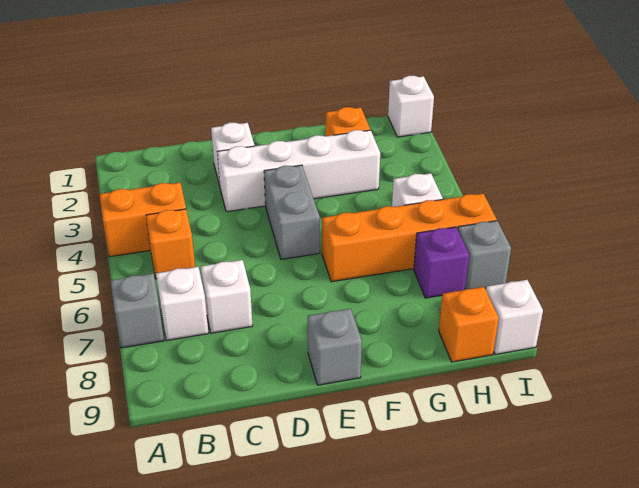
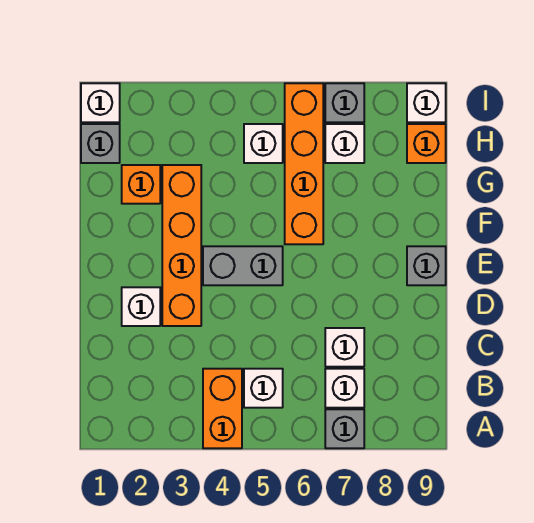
orange brick B5 level 1 -> white brick B5 level 1
white brick D3:G3 level 1 -> orange brick D3:G3 level 1
none -> grey brick H1 level 1
purple brick H7 level 1 -> white brick H7 level 1

